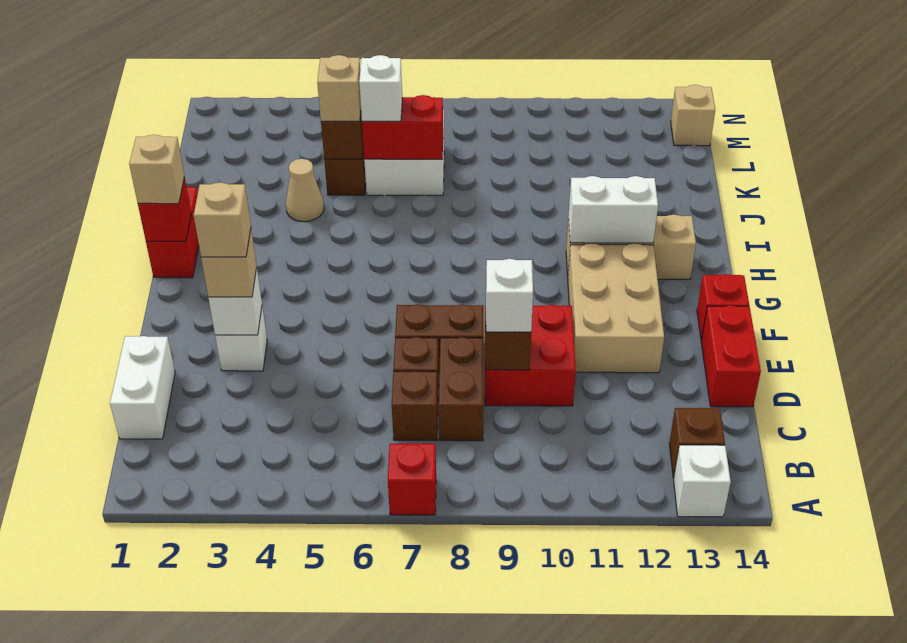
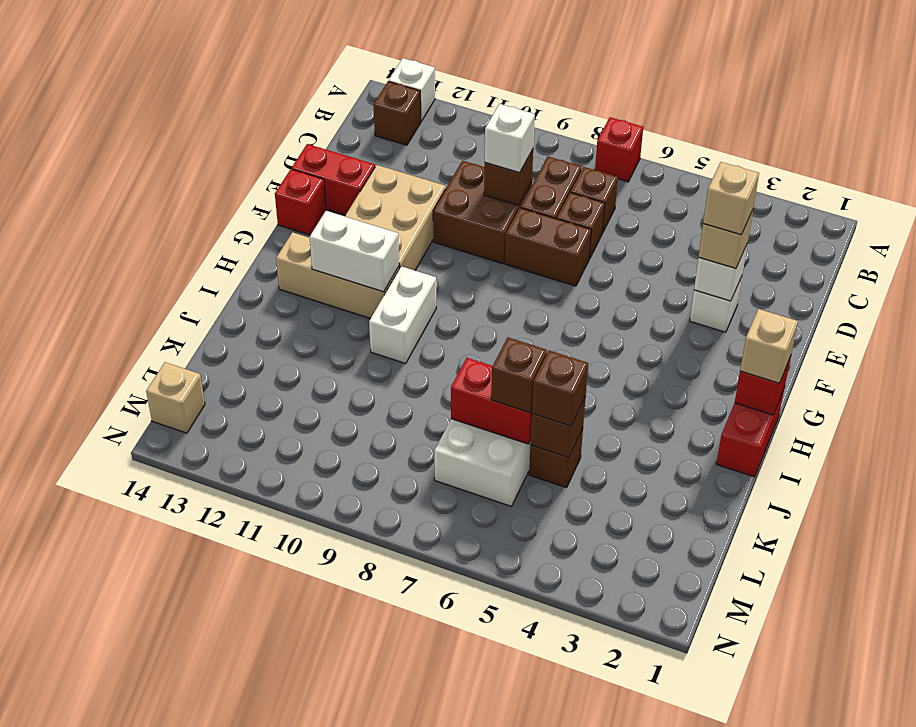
white brick C1:D1 level 1 -> white brick H10:I10 level 1
red brick D9:E10 level 1 -> brown brick D9:E10 level 1
red brick D14:E14 level 1 -> red brick E13:E14 level 1
tan cone J4 level 1 -> none
tan brick K5 level 3 -> brown brick K5 level 3
white brick K6 level 3 -> brown brick K6 level 3

